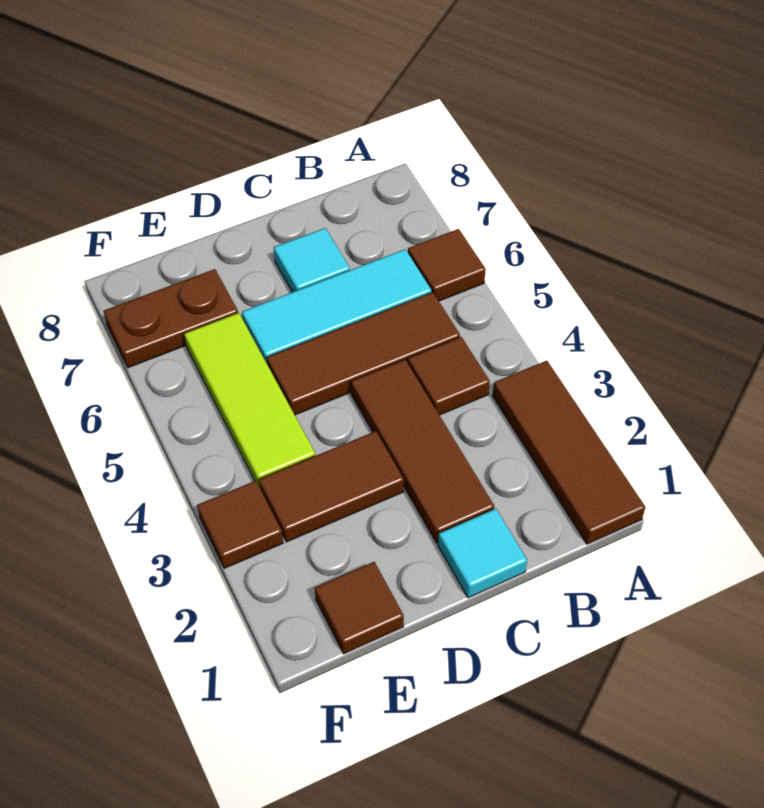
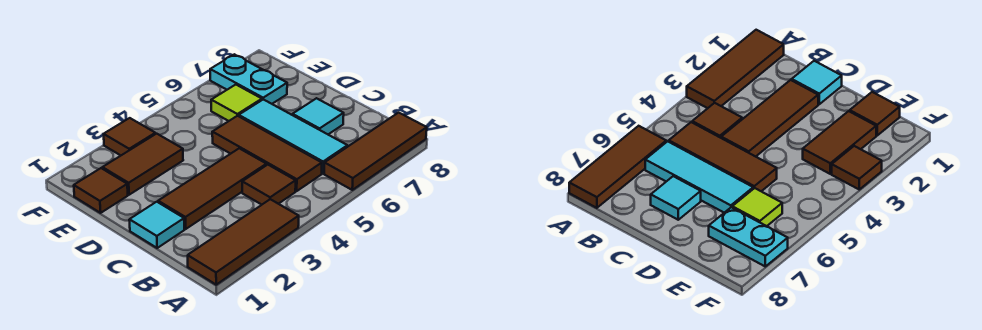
brown tile A6 level 1 -> brown tile A6:A8 level 1
brown tile D3:E3 level 1 -> brown tile E2:E3 level 1
lime tile E4:E6 level 1 -> lime tile E6 level 1
brown plate E7:F7 level 1 -> cyan plate E7:F7 level 1

